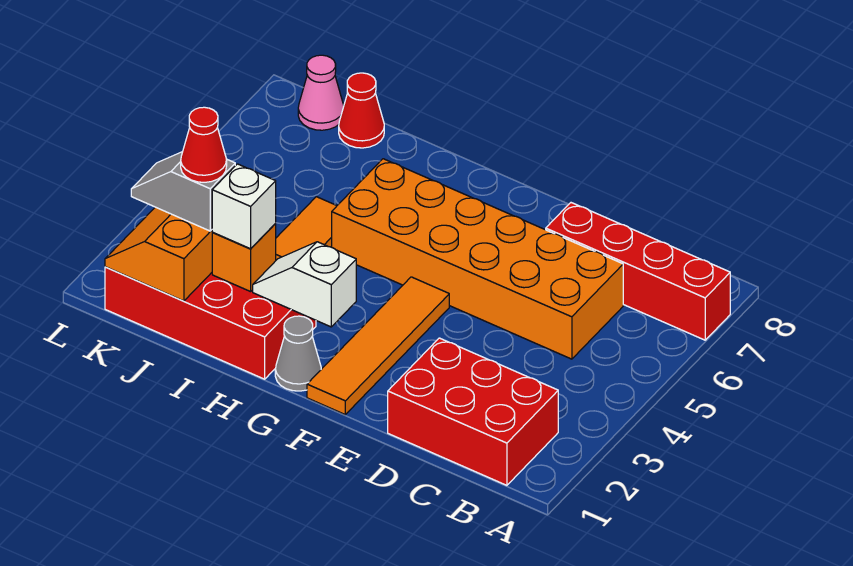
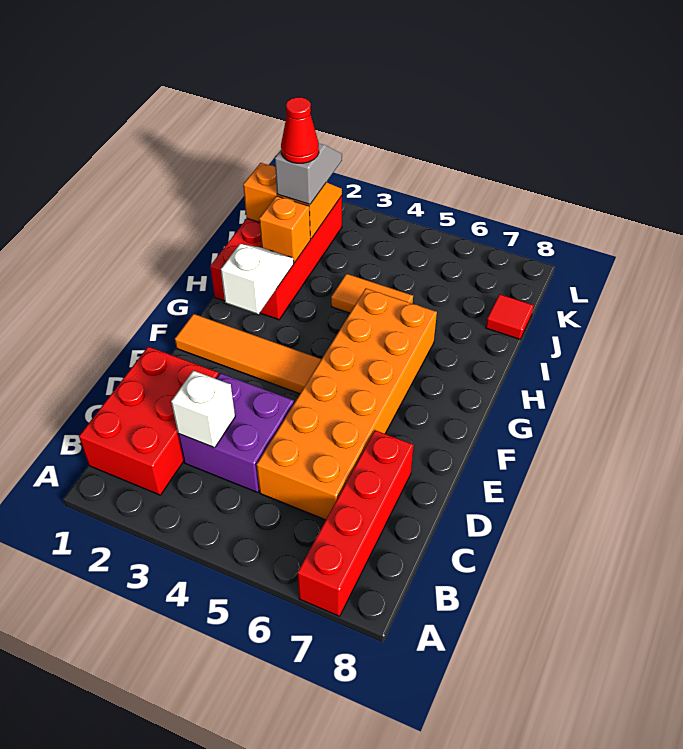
none -> purple brick C3:D4 level 1
grey cone G1 level 1 -> none
white brick I2 level 3 -> white brick C3 level 2
red cone J8 level 1 -> red tile J8 level 1
pink cone K8 level 1 -> none

